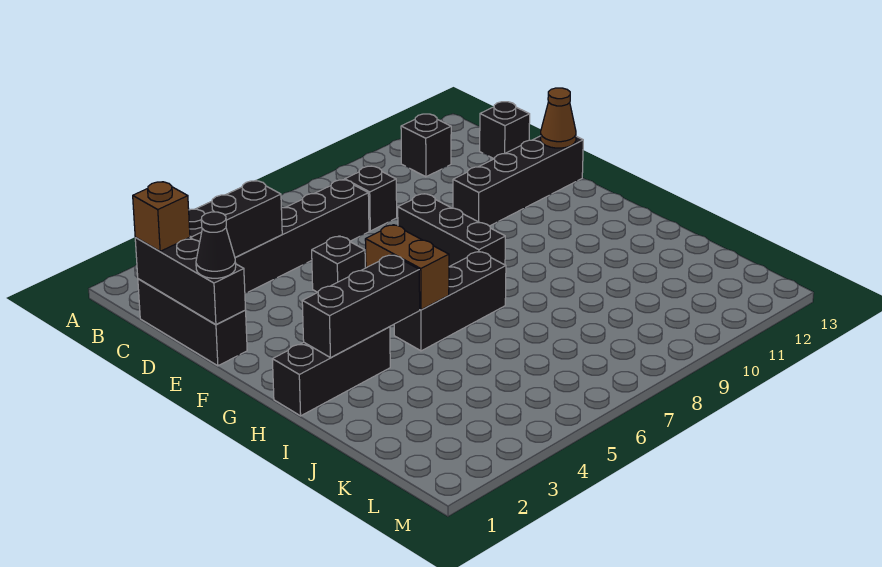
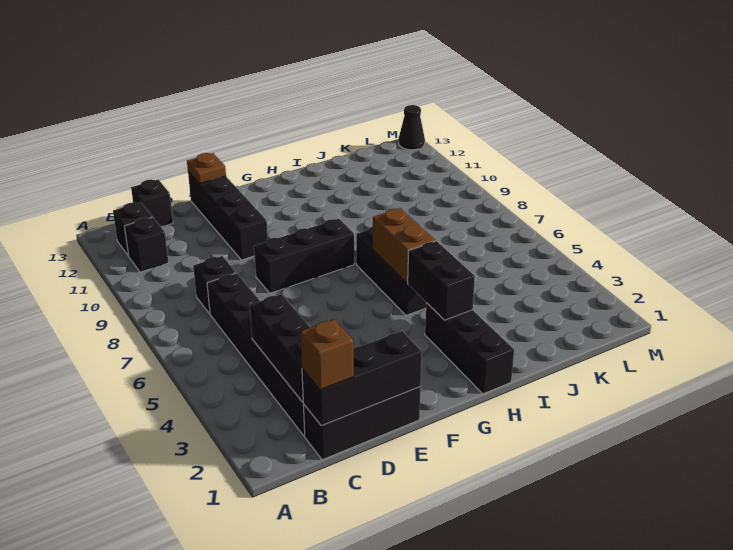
black cone E1 level 3 -> black cone M13 level 1
black brick E5 level 1 -> black brick B12 level 1
brown cone E13 level 2 -> brown plate E13 level 2
brown brick G5:H5 level 2 -> brown brick H5:H6 level 2
black brick H2:H4 level 2 -> black brick H3:H4 level 2

